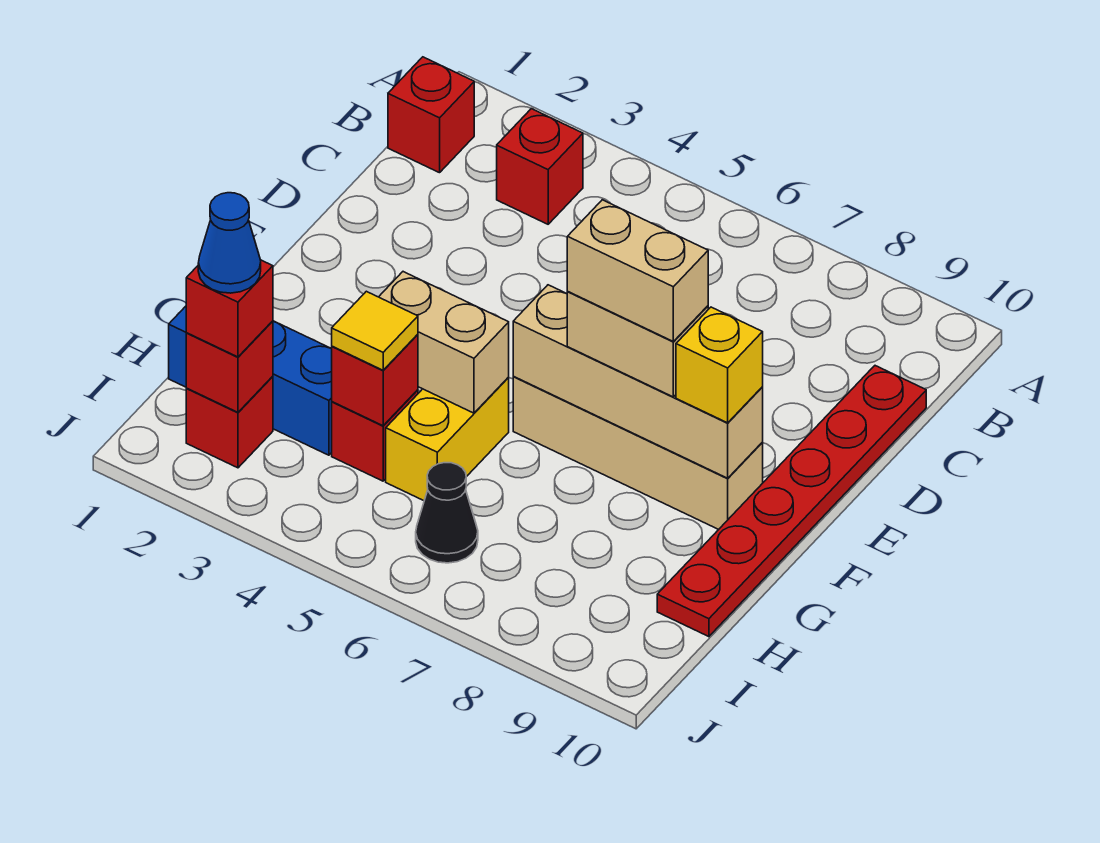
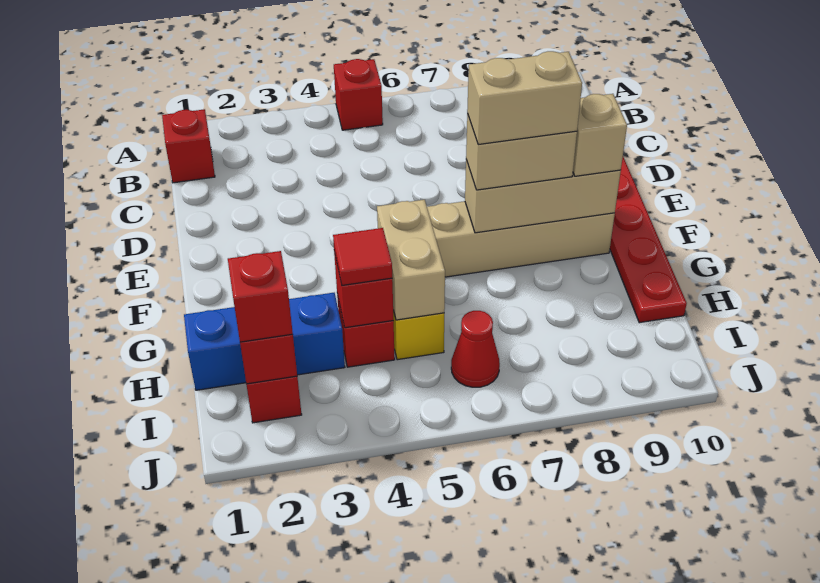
red brick B3 level 1 -> red brick A5 level 1
tan brick F6:F9 level 2 -> tan brick F7:F9 level 2
yellow brick F9 level 3 -> tan brick F9 level 3
tan brick G4:G5 level 2 -> tan brick G5:H5 level 2
yellow tile H4 level 3 -> red tile H4 level 3
blue cone I2 level 4 -> none
black cone I6 level 1 -> red cone I6 level 1

